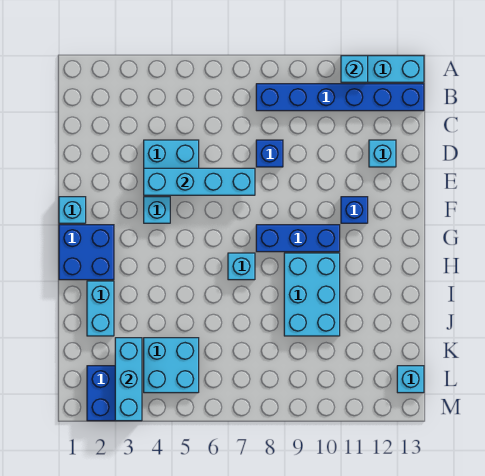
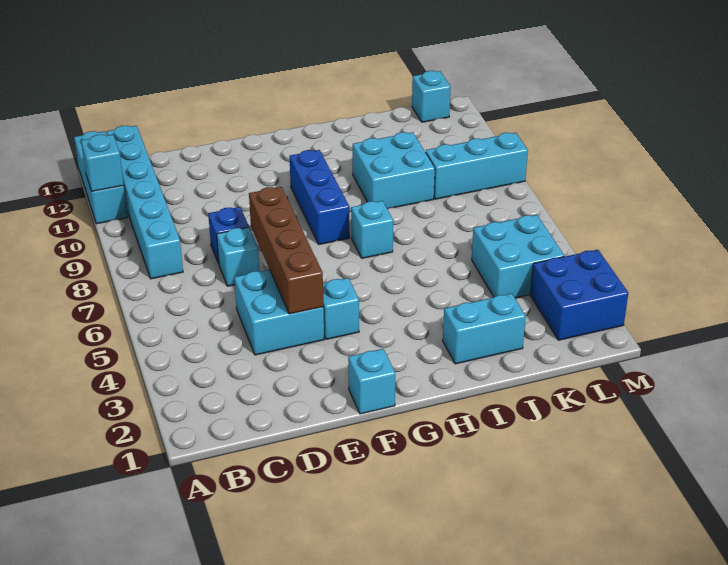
blue brick B8:B13 level 1 -> cyan brick B8:B13 level 1
cyan brick D12 level 1 -> cyan brick D7 level 1
cyan brick E4:E7 level 2 -> brown brick E4:E7 level 2
blue brick F11 level 1 -> none
blue brick G1:H2 level 1 -> none
cyan brick H9:J10 level 1 -> cyan brick I9:J10 level 1
cyan brick K3:M3 level 2 -> cyan brick K9:M9 level 1

